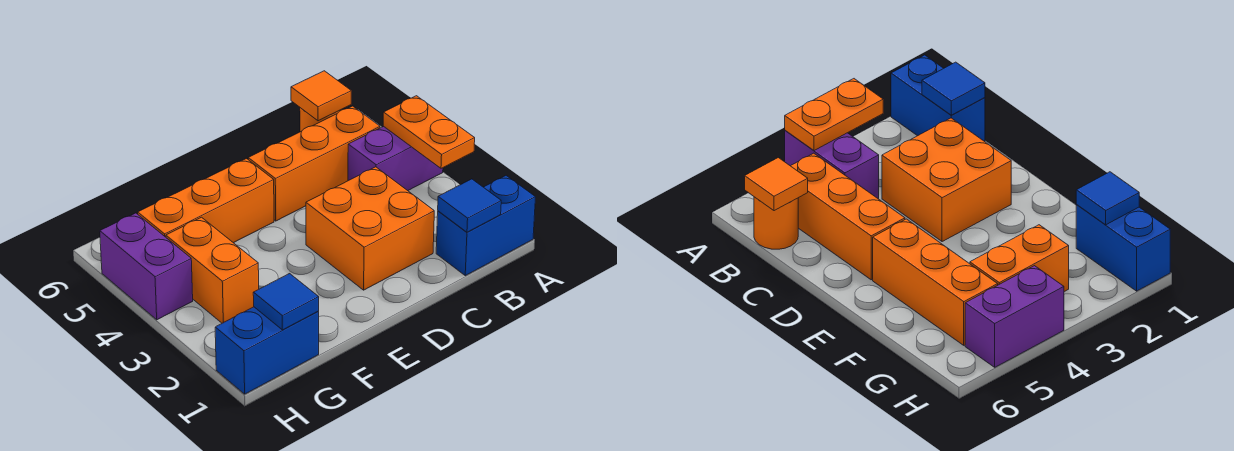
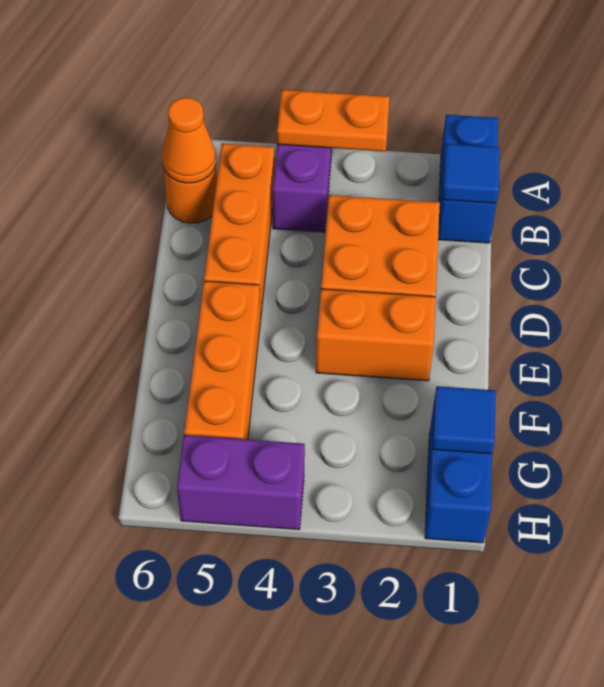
orange tile B6 level 2 -> orange cone B6 level 2
orange brick G3:G4 level 1 -> orange brick E2:E3 level 1

